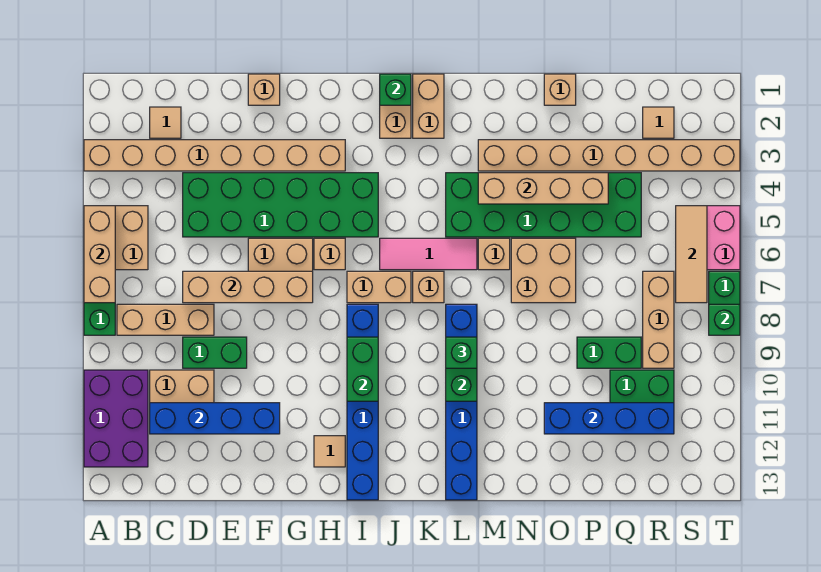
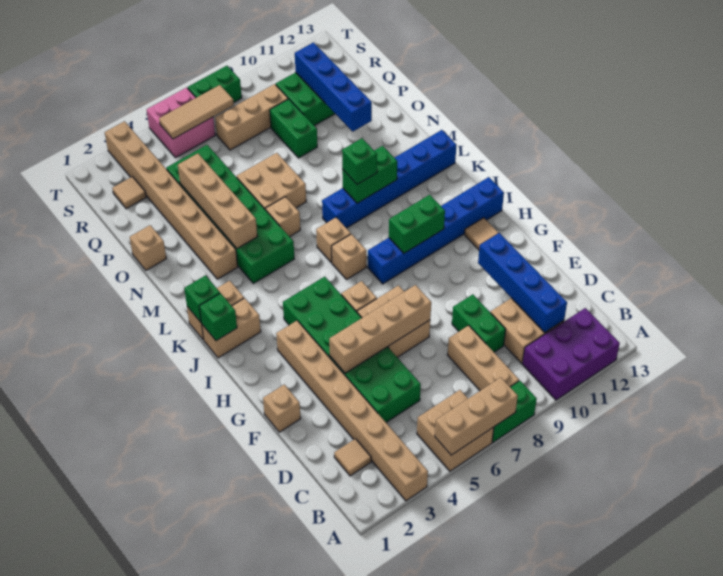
tan brick D7:G7 level 2 -> tan brick F4:F7 level 2
tan brick I7:J7 level 1 -> tan brick J7 level 1
pink tile J6:L6 level 1 -> none
green brick T8 level 2 -> green brick K1 level 2

